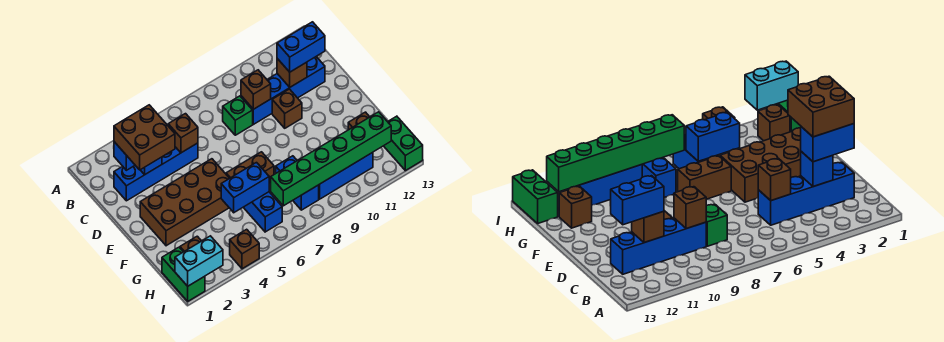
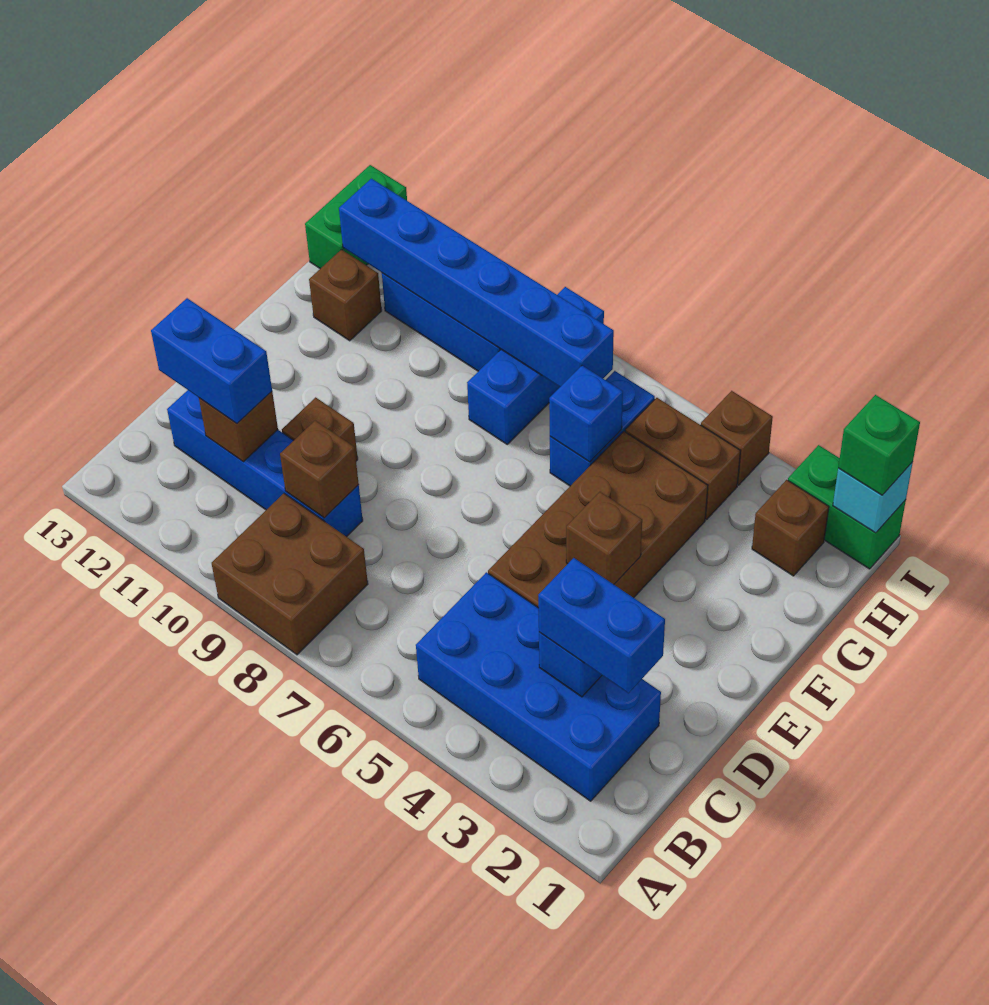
blue brick C2:C5 level 1 -> blue brick B2:C5 level 1
brown brick C2:D3 level 4 -> brown brick A8:B9 level 1
brown brick C5 level 2 -> brown brick E4 level 2
green brick C8 level 1 -> green brick I1 level 3
brown brick E2:F5 level 1 -> brown brick D4:G5 level 1
brown brick F6:F7 level 1 -> brown brick H4:H5 level 1
blue brick G5:G6 level 2 -> blue brick G6 level 2
blue brick G8:H8 level 1 -> blue brick G8:I8 level 1
green brick H1:I1 level 1 -> green brick I1:I2 level 1
green brick H7:H12 level 2 -> blue brick H7:H12 level 2
cyan brick I1:I2 level 2 -> cyan brick I1 level 2

